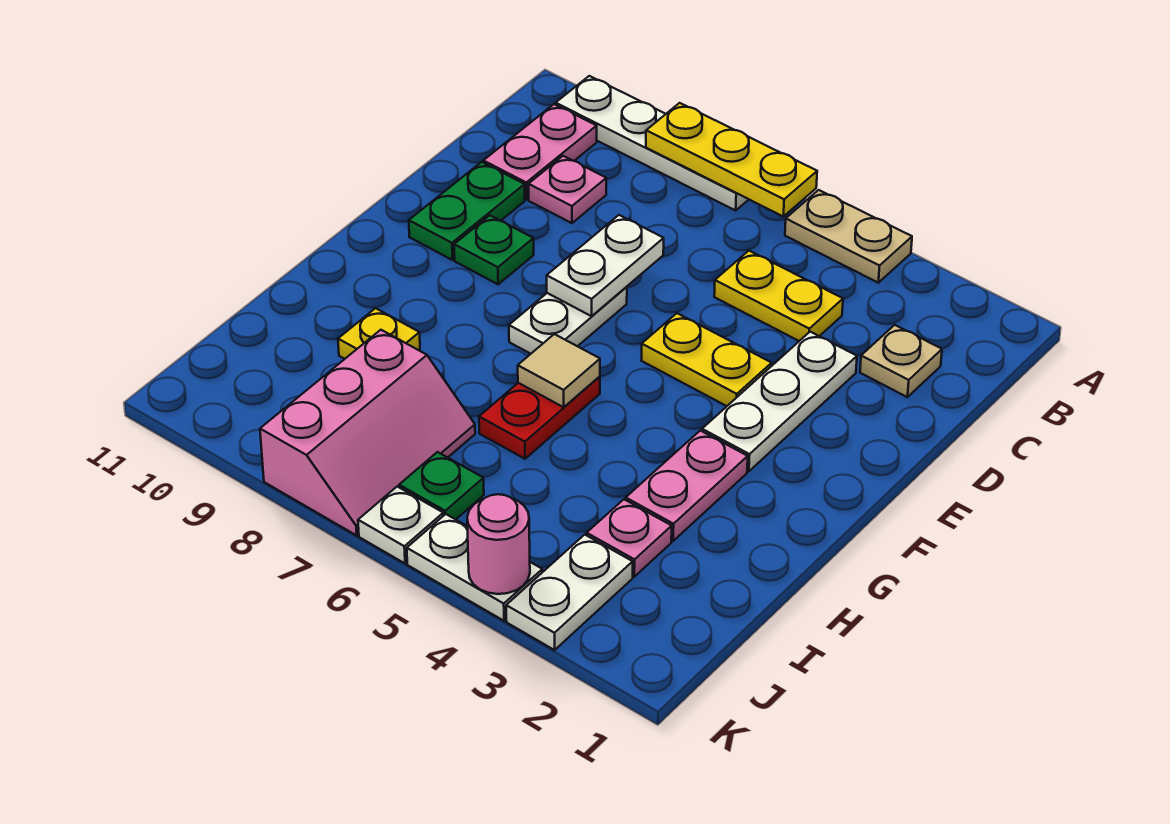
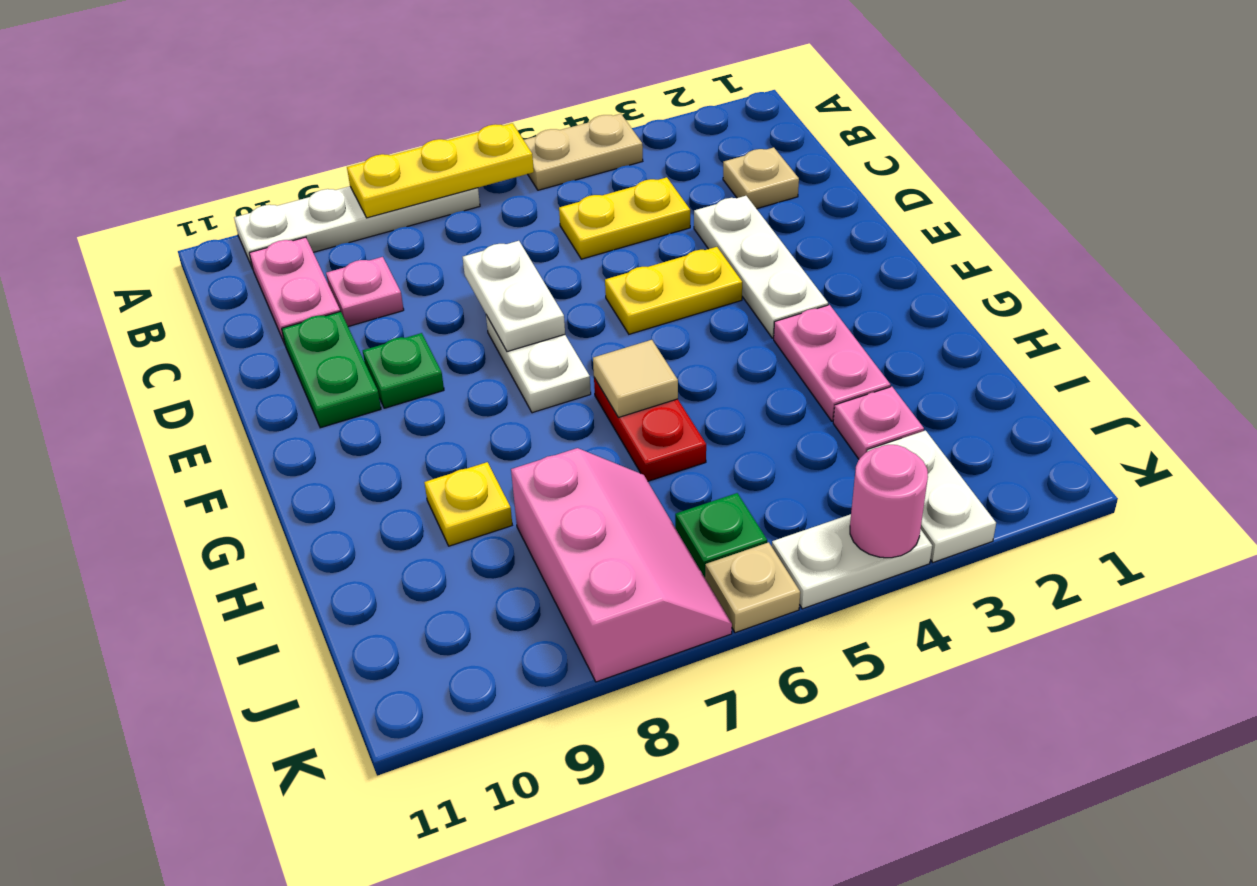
white plate K6 level 1 -> tan plate K6 level 1

